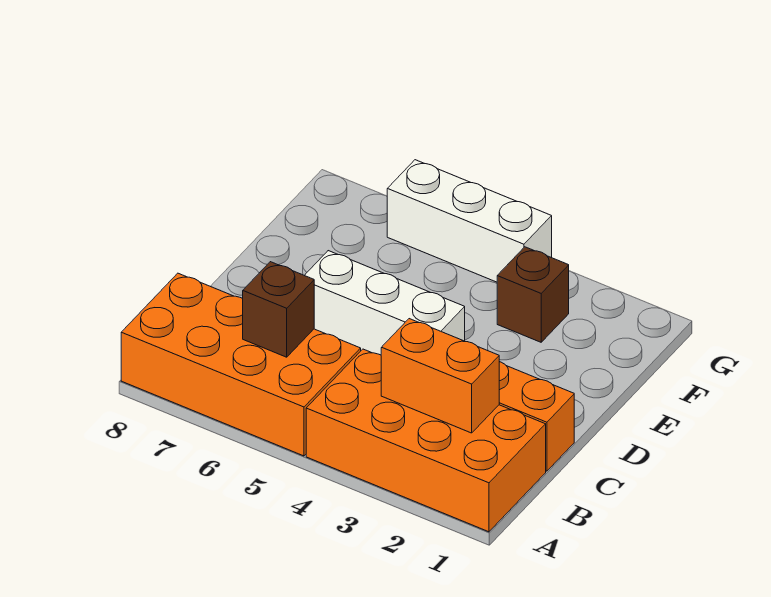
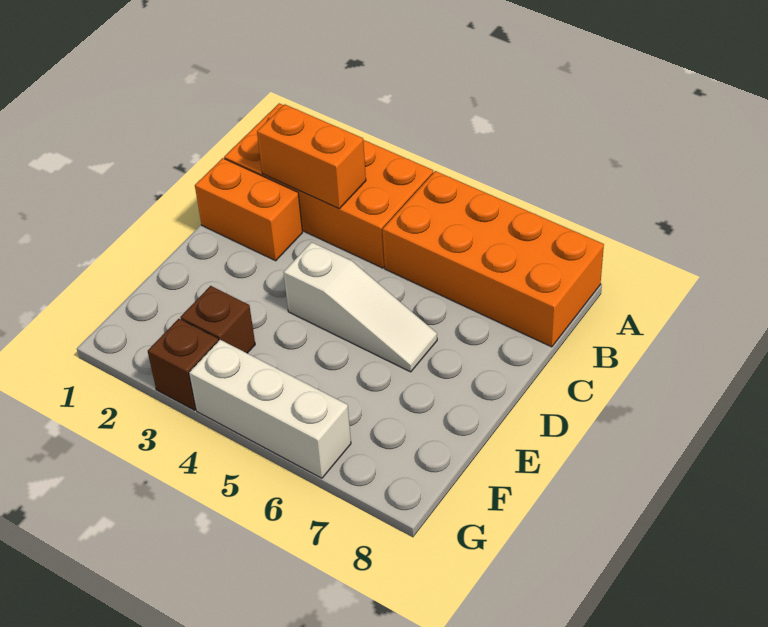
brown brick B6 level 2 -> brown brick G3 level 1
white brick D4:D6 level 1 -> white slope D4:D6 level 1 top 4

